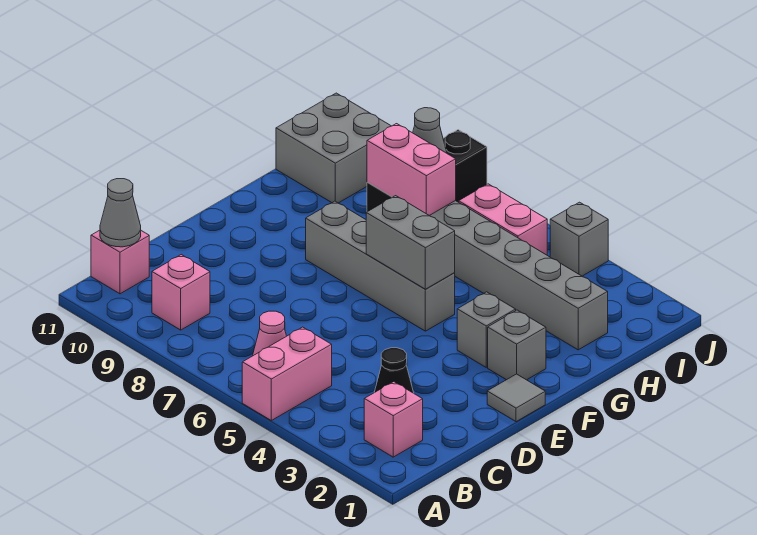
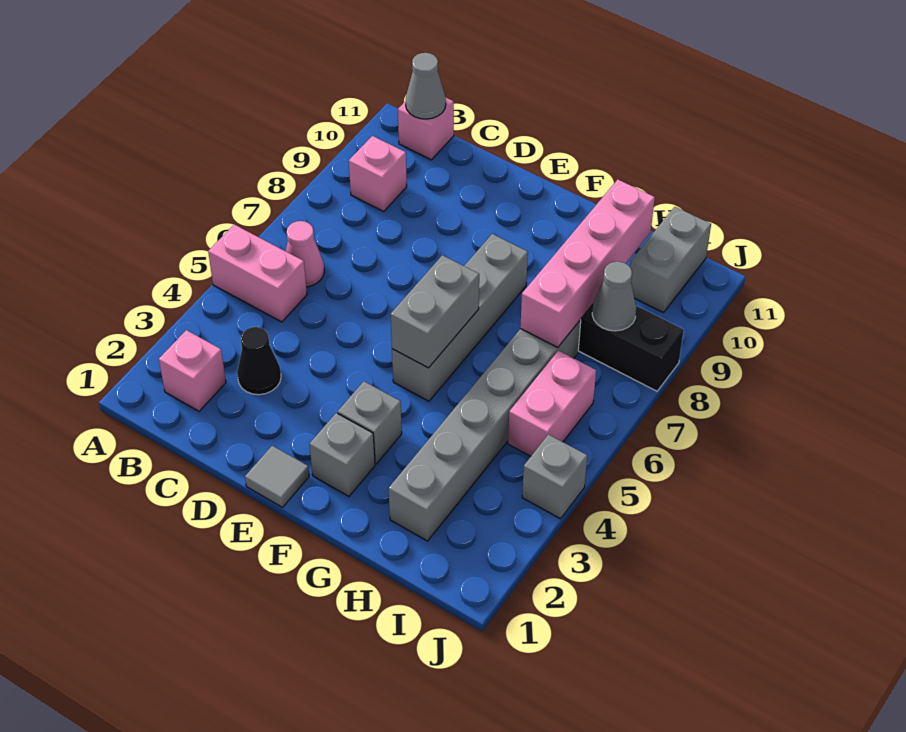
pink brick H7:H8 level 2 -> pink brick H7:H10 level 2
grey brick H10:I11 level 1 -> grey brick I10:I11 level 1

